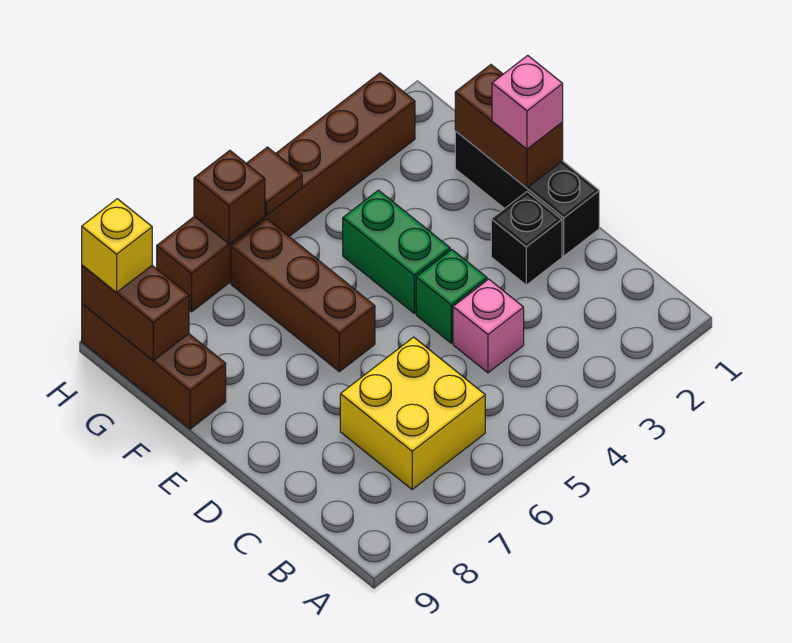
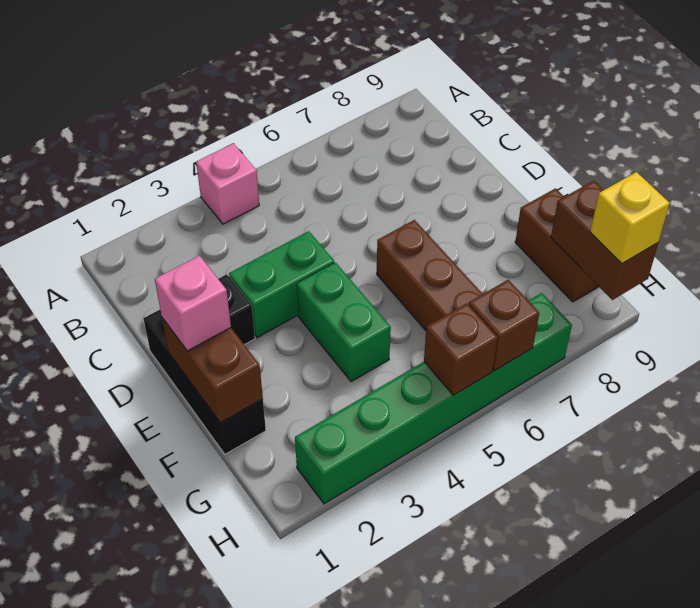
yellow brick B6:C7 level 1 -> none
pink brick C4 level 1 -> pink brick A4 level 1
green brick D4 level 1 -> green brick D3:D4 level 1
brown brick F9:H9 level 1 -> brown brick F9:G9 level 1
brown brick H2:H7 level 1 -> green brick H2:H7 level 1
brown tile H5 level 2 -> brown brick H5 level 2

